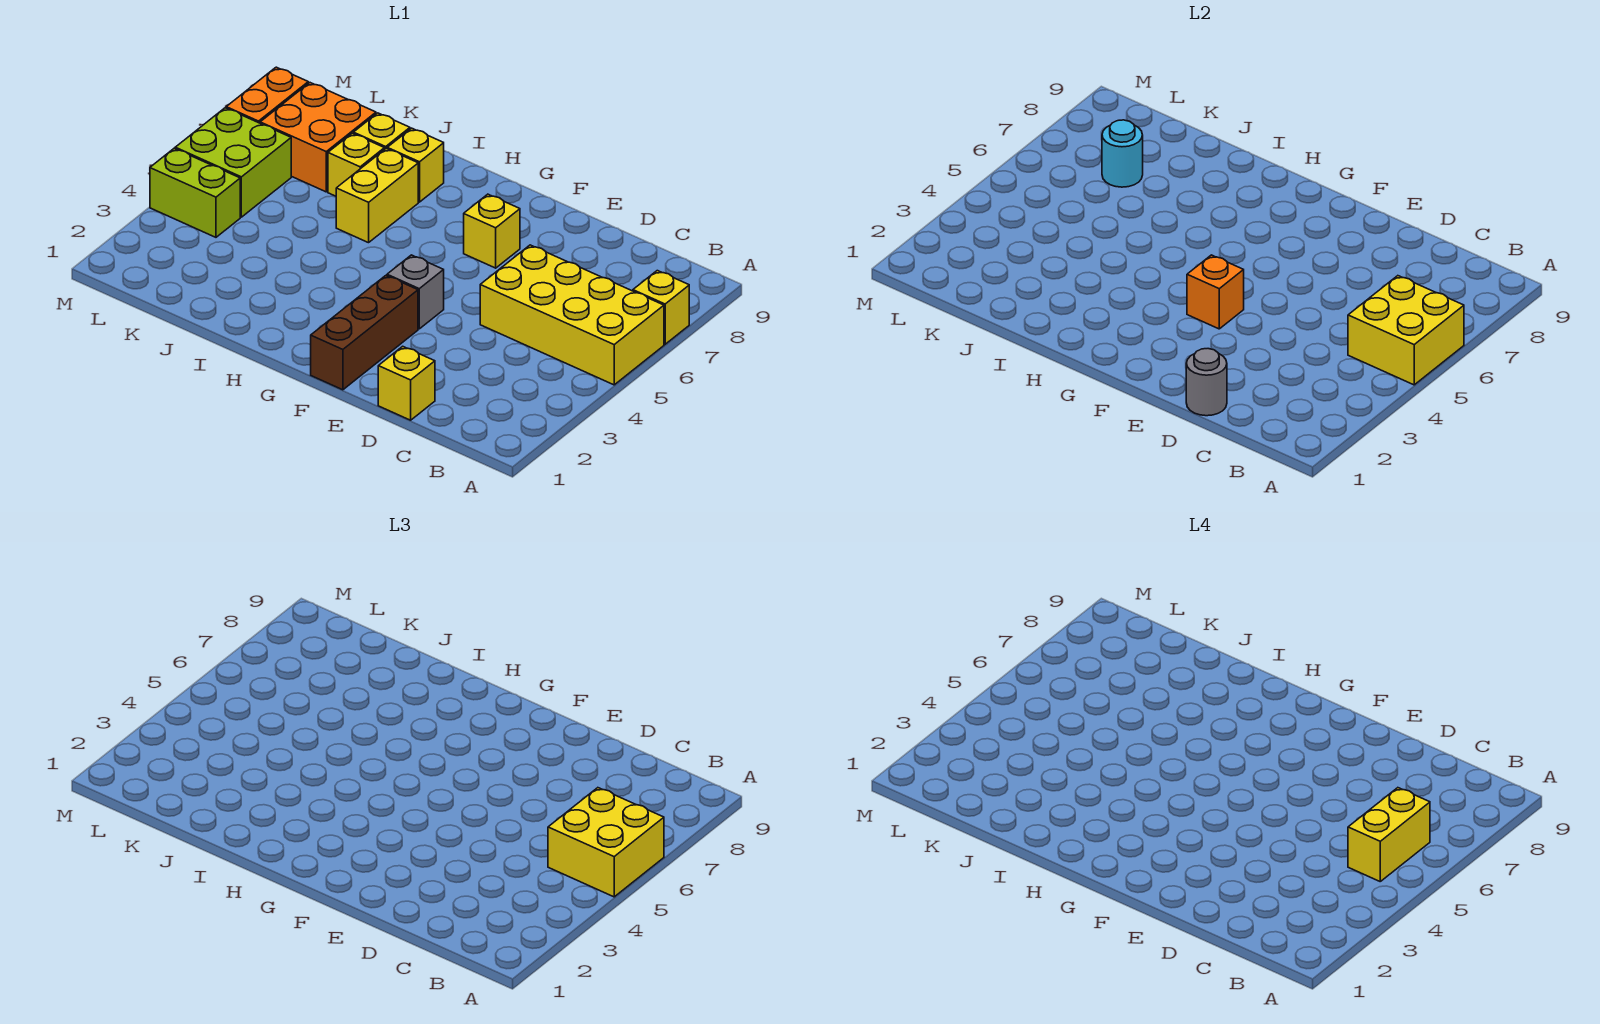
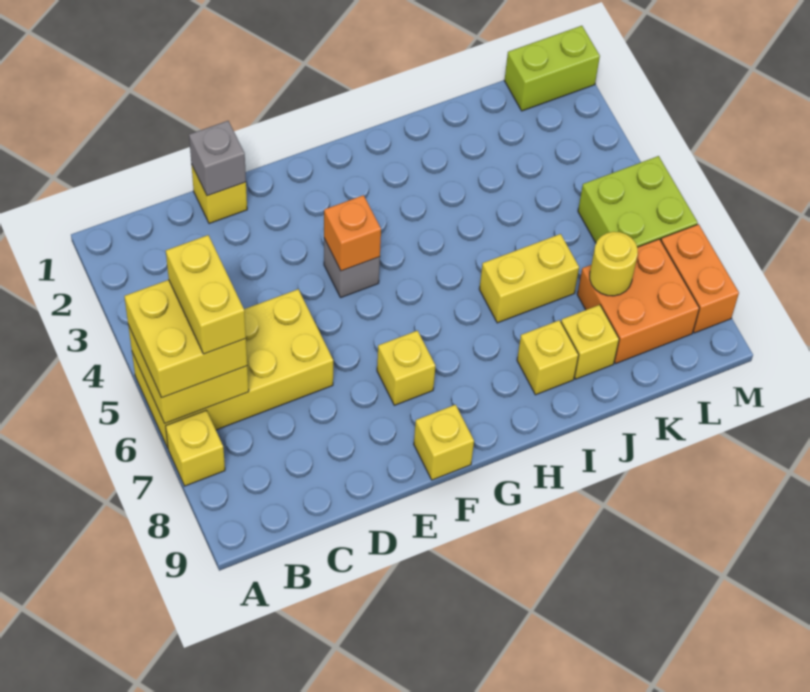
grey round brick D1 level 2 -> grey brick D1 level 2
brown brick F1:F3 level 1 -> none
yellow brick I6:I7 level 1 -> yellow brick I6:J6 level 1
yellow brick J7 level 1 -> yellow brick F9 level 1
cyan round brick K7 level 2 -> yellow round brick K7 level 2
lime brick L4:M4 level 1 -> lime brick L1:M1 level 1

